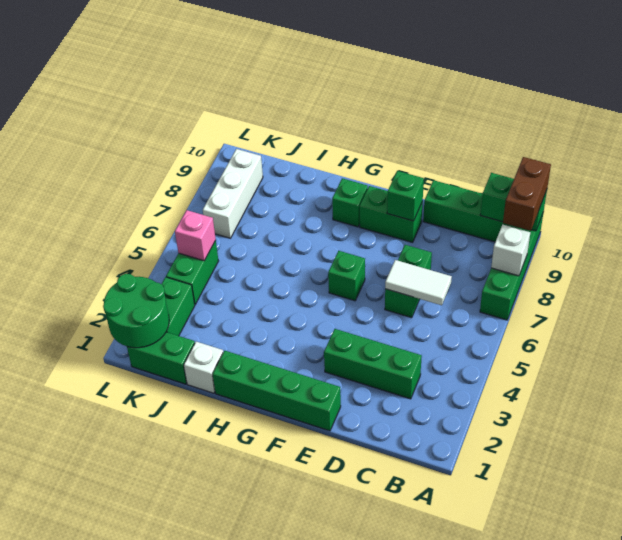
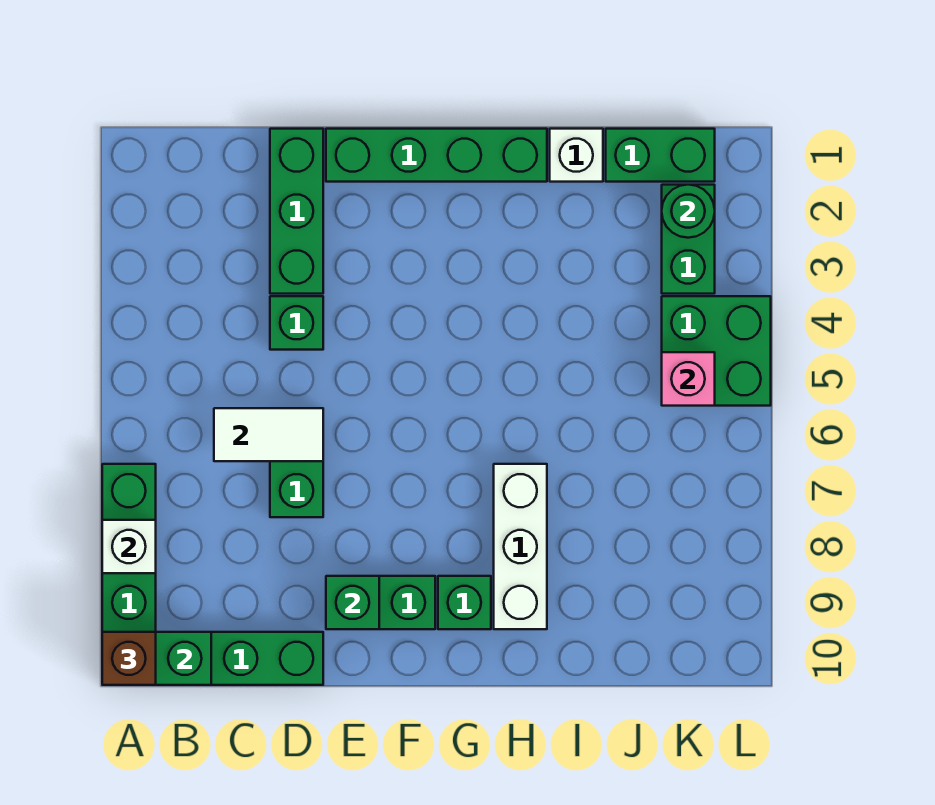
brown brick A9:A10 level 3 -> brown brick A10 level 3
green brick C3:E3 level 1 -> green brick D1:D3 level 1
green brick F6 level 1 -> green brick D4 level 1
green round brick K1:L2 level 2 -> green round brick K2 level 2
green brick K4:K5 level 1 -> green brick K4:L5 level 1
white brick K7:K9 level 1 -> white brick H7:H9 level 1

